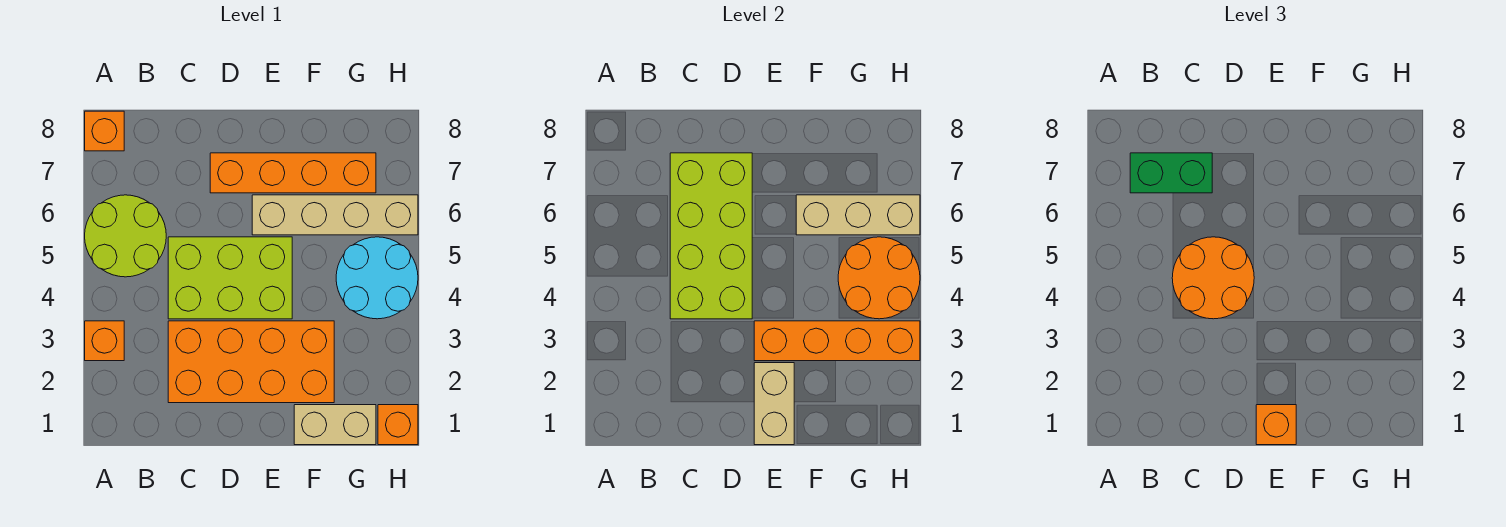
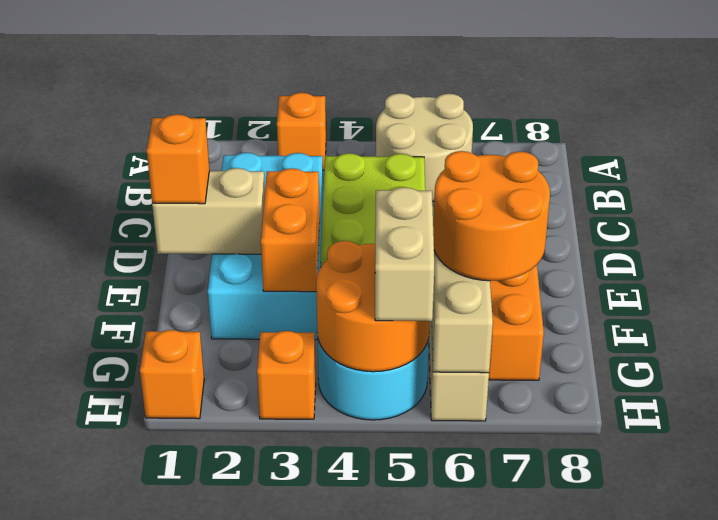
lime round brick A5:B6 level 1 -> tan round brick A5:B6 level 1
orange brick A8 level 1 -> orange brick H3 level 1
green brick B7:C7 level 3 -> none
orange brick C2:F3 level 1 -> cyan brick C2:F3 level 1
lime brick C4:D7 level 2 -> none
orange round brick C4:D5 level 3 -> orange round brick F6:G7 level 3
orange brick E3:H3 level 2 -> orange brick E3:F3 level 2
tan brick F1:G1 level 1 -> tan brick G5:H5 level 3

